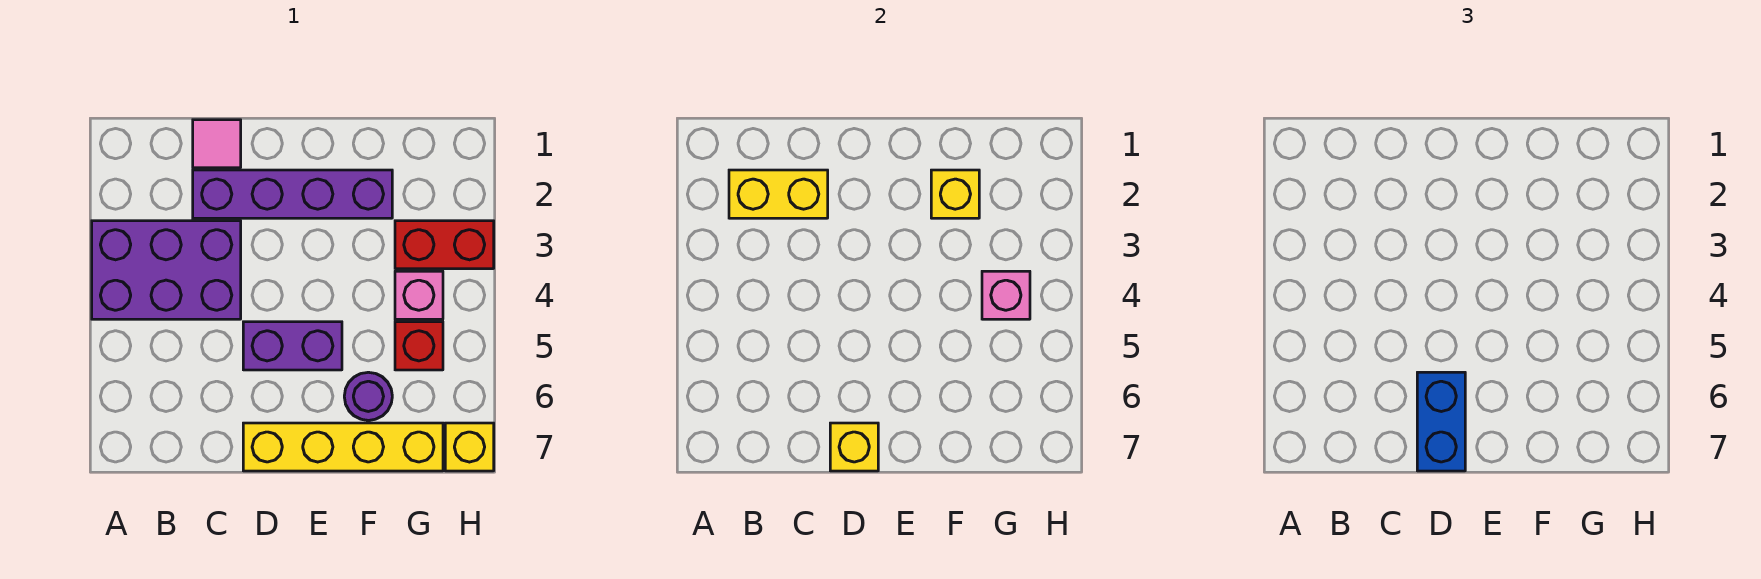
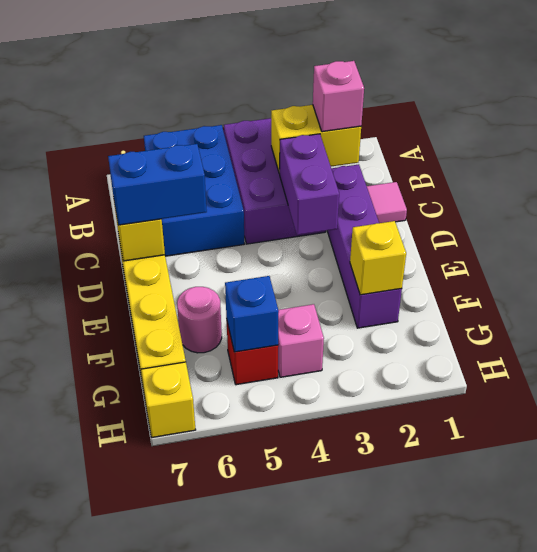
none -> blue brick A5:C6 level 1
yellow brick B2:C2 level 2 -> yellow brick B2:B3 level 2
purple brick D5:E5 level 1 -> purple brick C3:D3 level 2
purple round brick F6 level 1 -> pink round brick F6 level 1
red brick G3:H3 level 1 -> none
pink brick G4 level 2 -> pink brick B2 level 3
none -> blue brick G5 level 2

